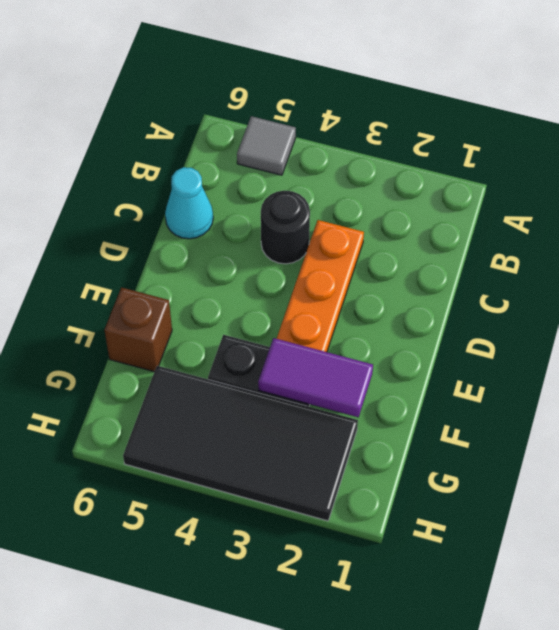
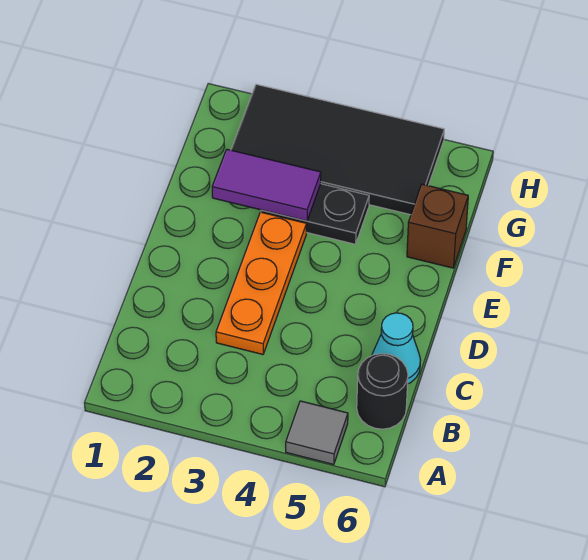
black round brick C4 level 1 -> black round brick B6 level 1

